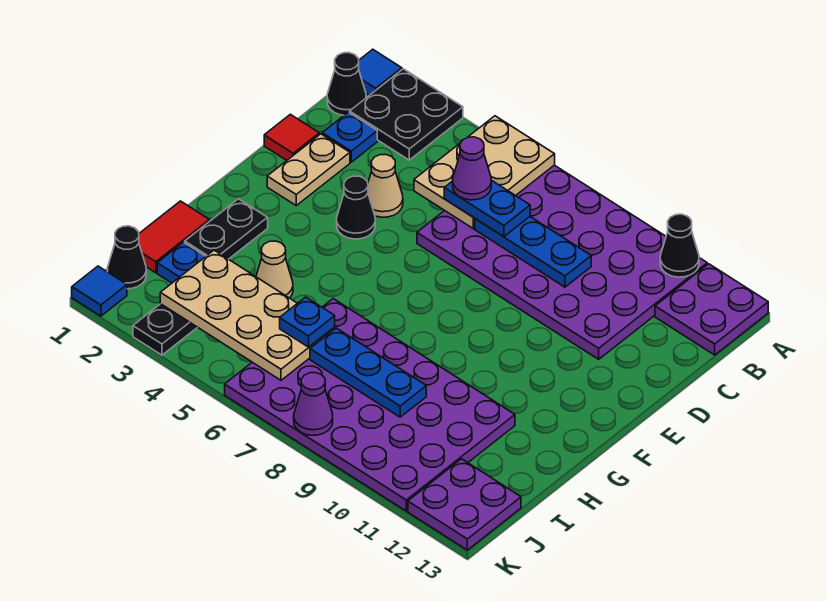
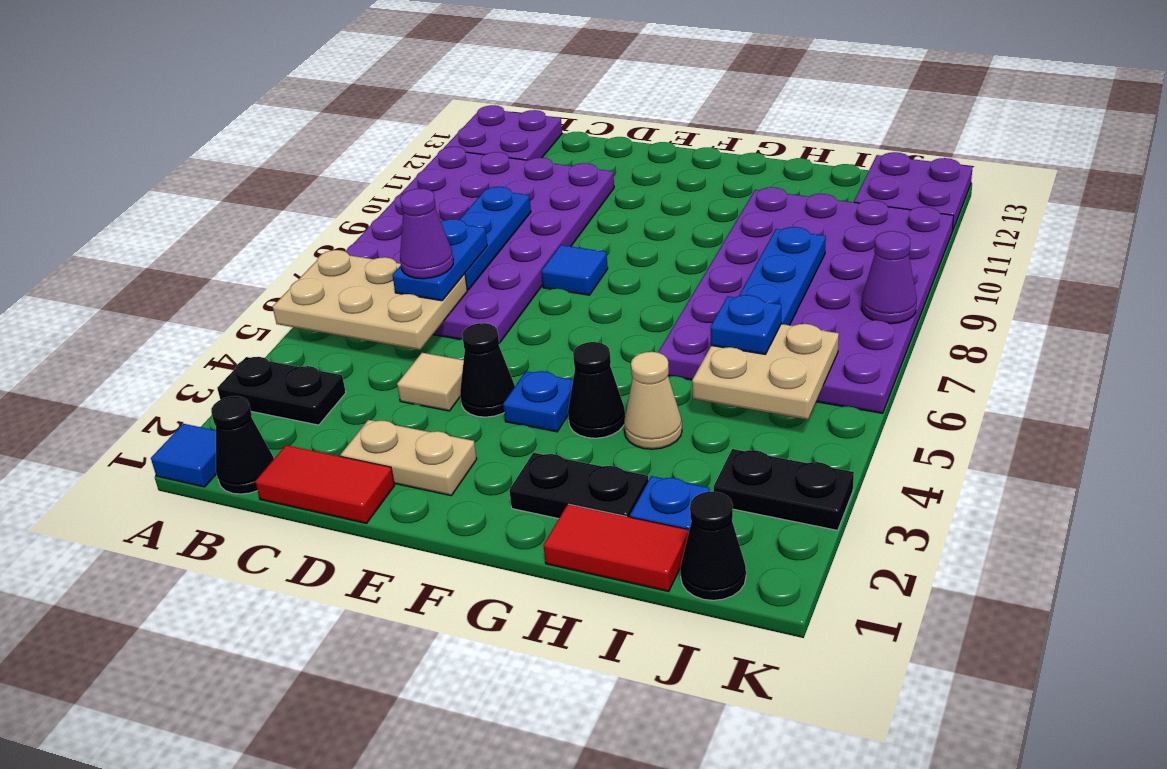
black plate A2:B3 level 1 -> black plate A3:B3 level 1
black cone A11 level 2 -> black cone G4 level 1
blue plate C2 level 1 -> blue plate F4 level 1
red tile D1 level 1 -> red tile C1:D1 level 1
tan cone D4 level 1 -> tan tile D4 level 1
tan plate I3:J6 level 2 -> tan plate I5:J6 level 2
blue tile K1 level 1 -> blue tile E8 level 1

